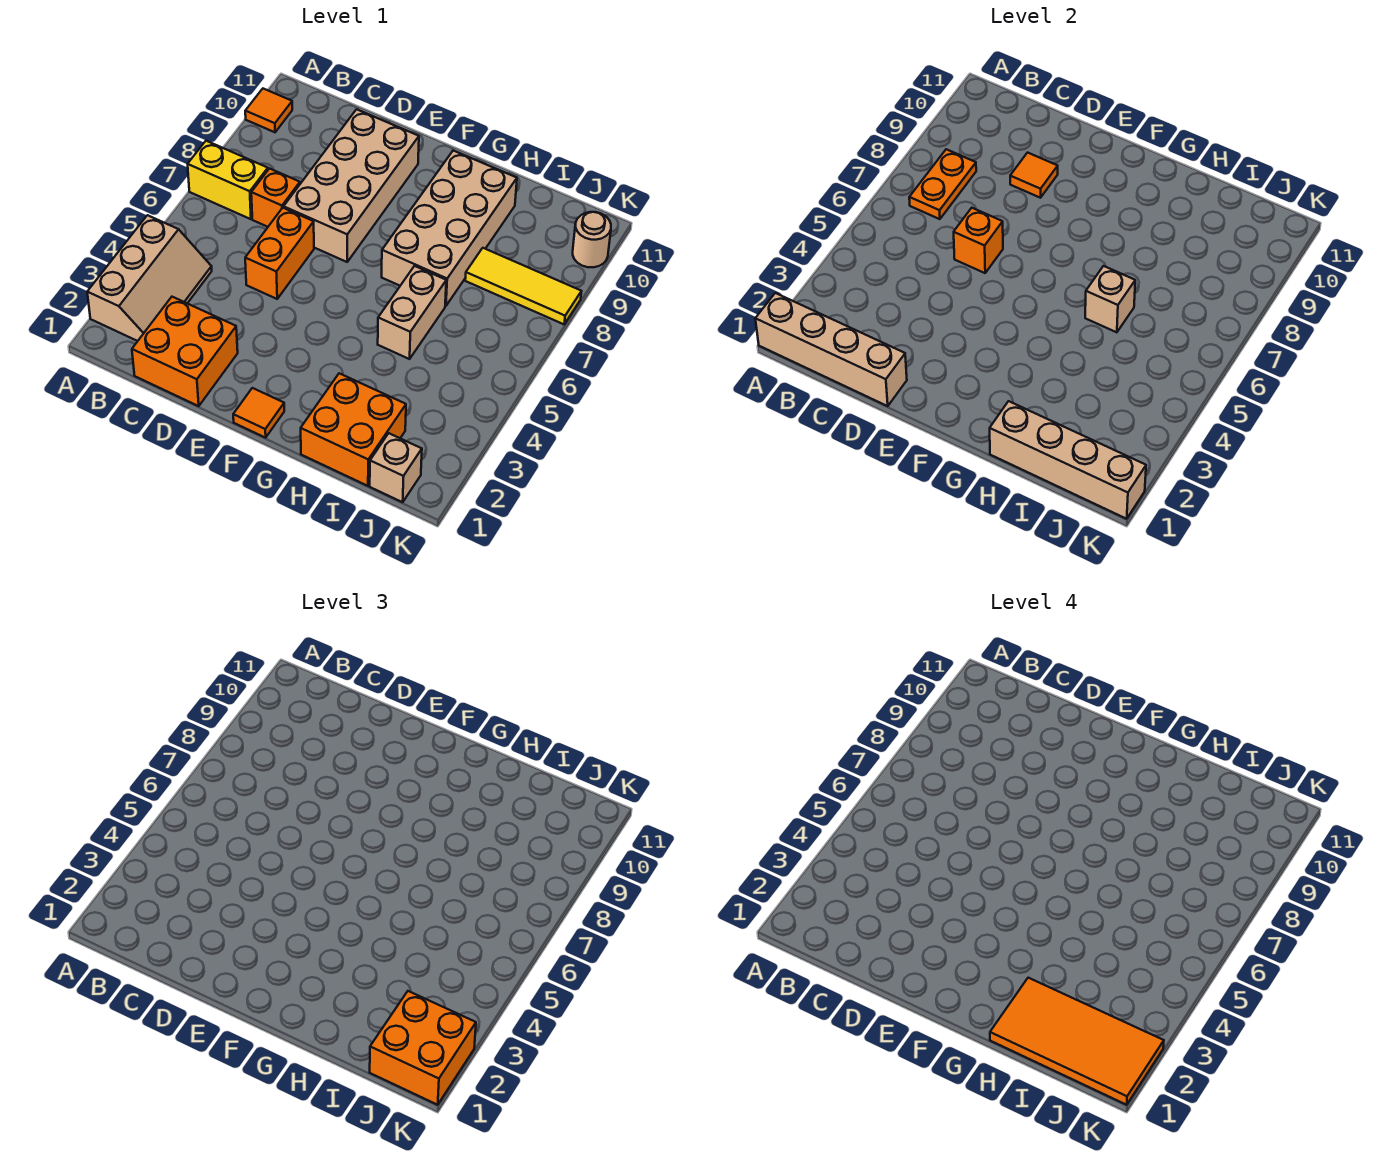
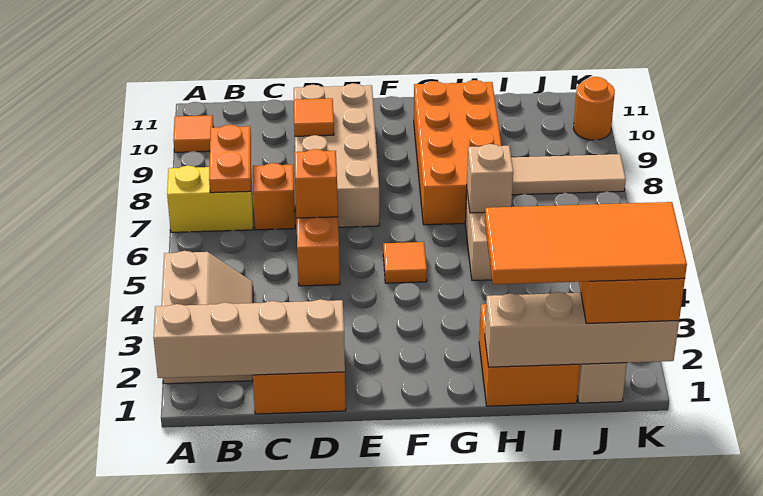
orange tile F1 level 1 -> orange tile F5 level 1
tan brick G7:H10 level 1 -> orange brick G7:H10 level 1
yellow tile I8:K8 level 1 -> tan tile I8:K8 level 1
tan round brick K10 level 1 -> orange round brick K10 level 1

